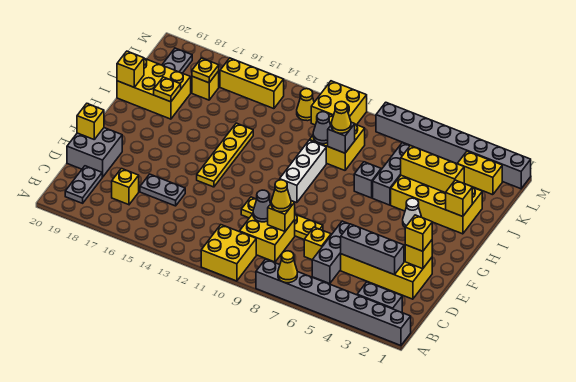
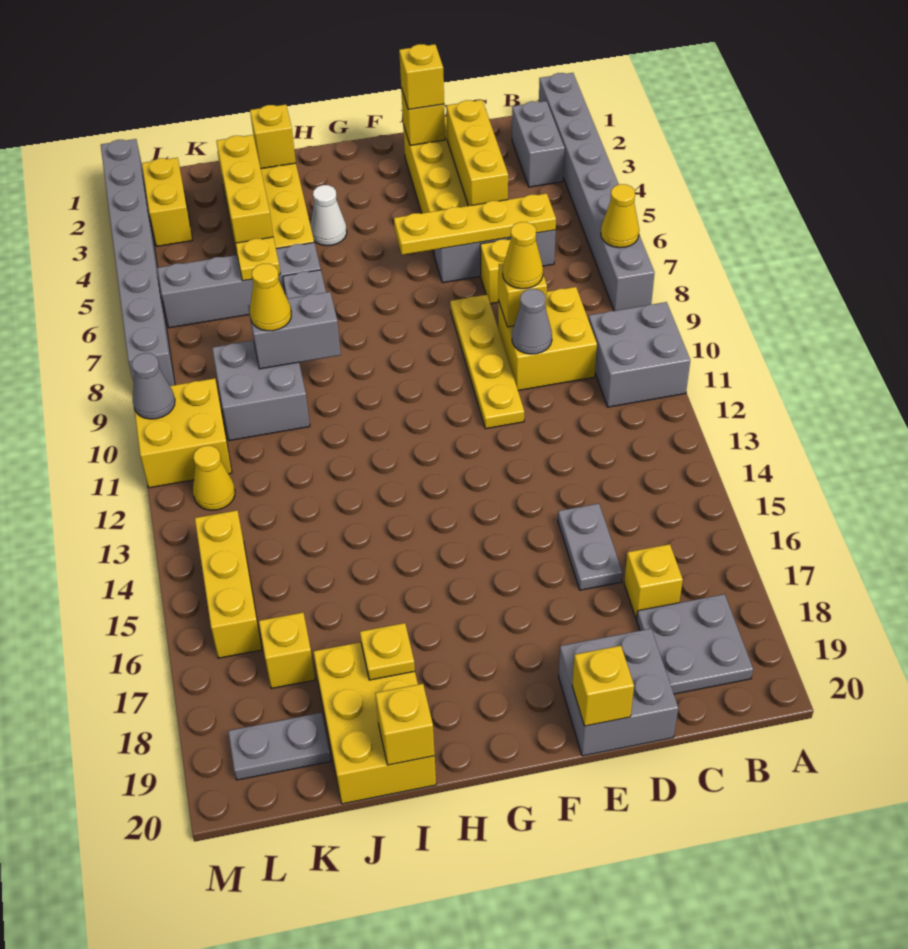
yellow brick A10:B11 level 1 -> grey brick A10:B11 level 1
grey plate B19:C19 level 1 -> grey plate B18:C19 level 1
grey brick D3:D5 level 2 -> yellow brick D3:D5 level 2
yellow plate F14:I14 level 1 -> yellow plate C6:F6 level 2
white brick G10:I10 level 1 -> none
grey brick I6:K6 level 1 -> grey brick I6:L6 level 1
yellow brick J9:K10 level 1 -> grey brick J9:K10 level 1
grey brick J9 level 2 -> grey brick I9:J9 level 2
grey cone J10 level 2 -> grey cone M10 level 2
yellow plate K17 level 2 -> yellow plate J6 level 2

